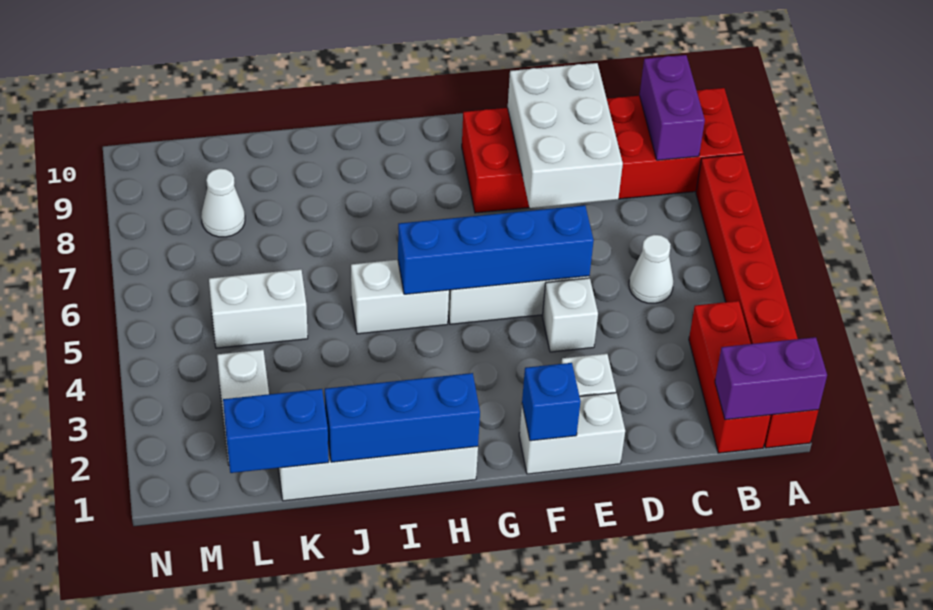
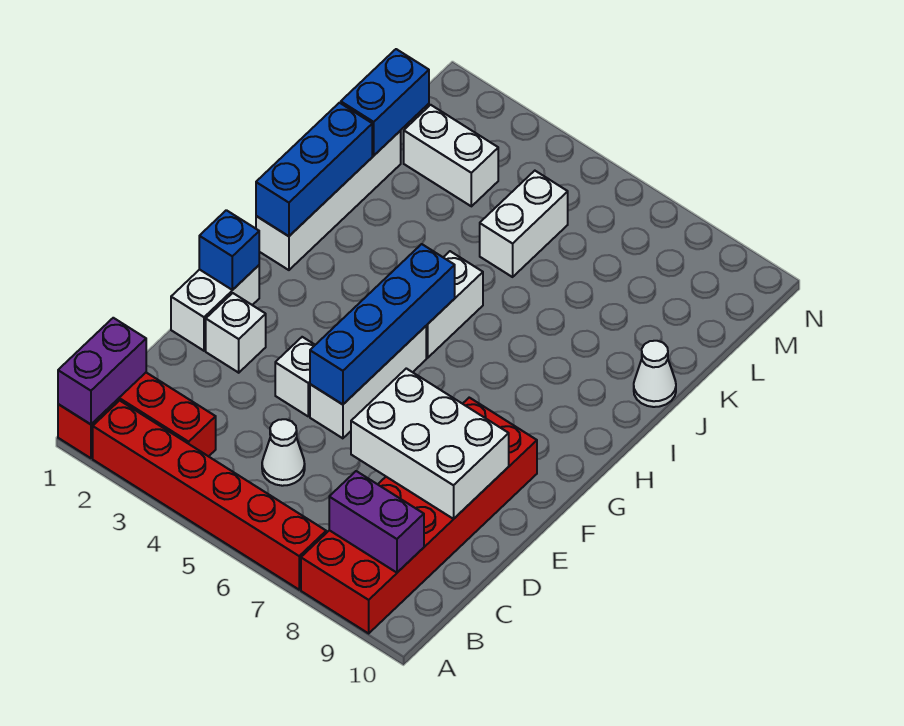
white cone L8 level 1 -> white cone J10 level 1

